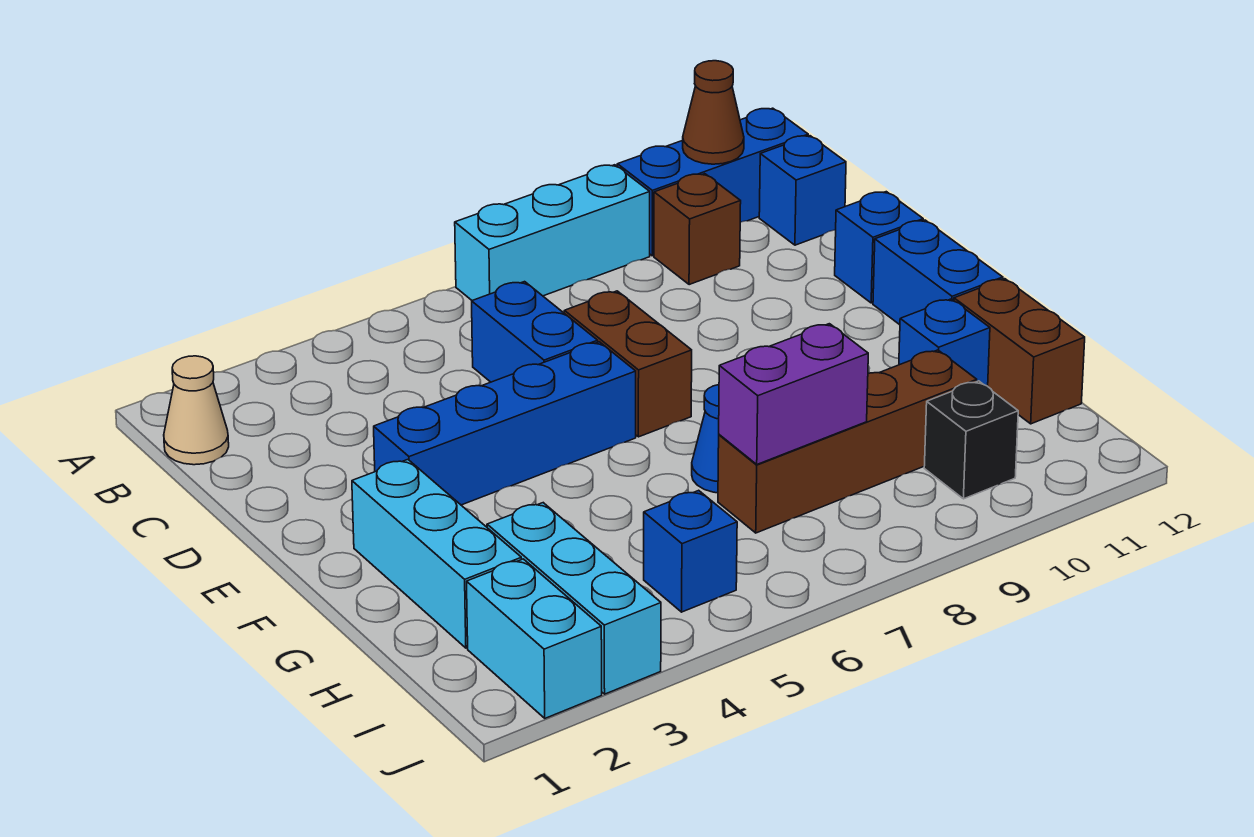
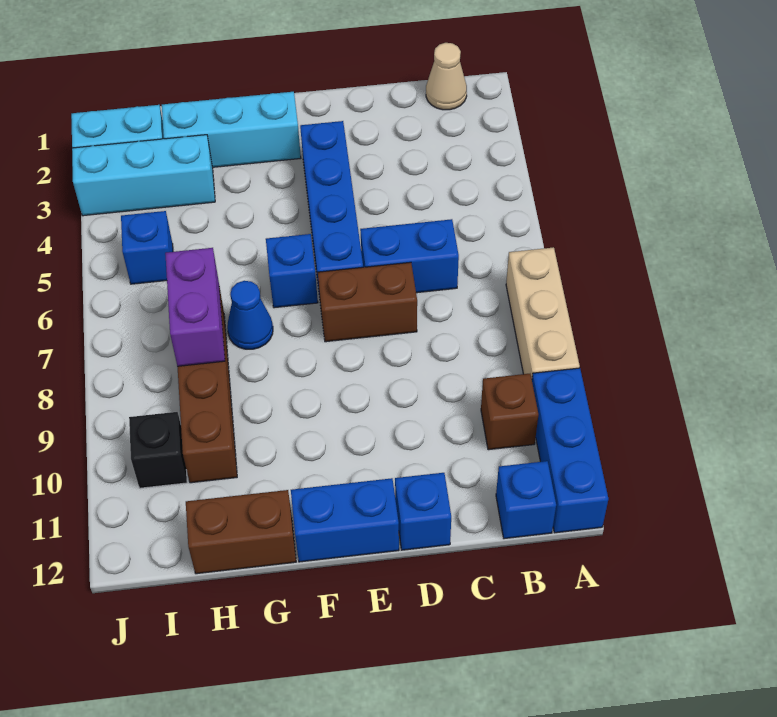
cyan brick A7:A9 level 1 -> tan brick A7:A9 level 1
brown cone A11 level 2 -> none
blue brick G11 level 1 -> blue brick F6 level 1

